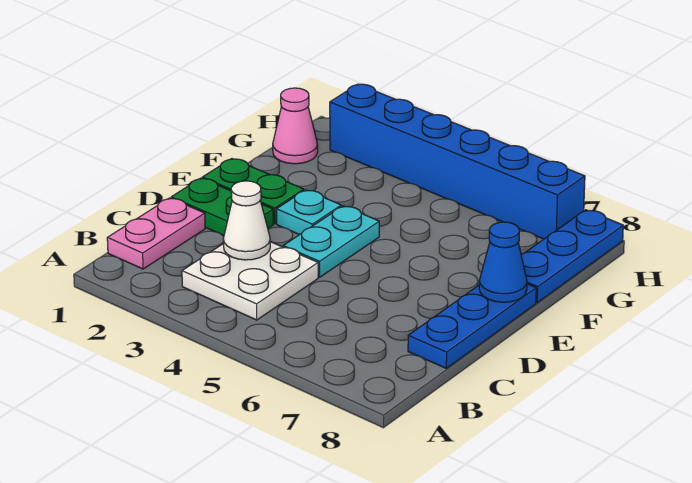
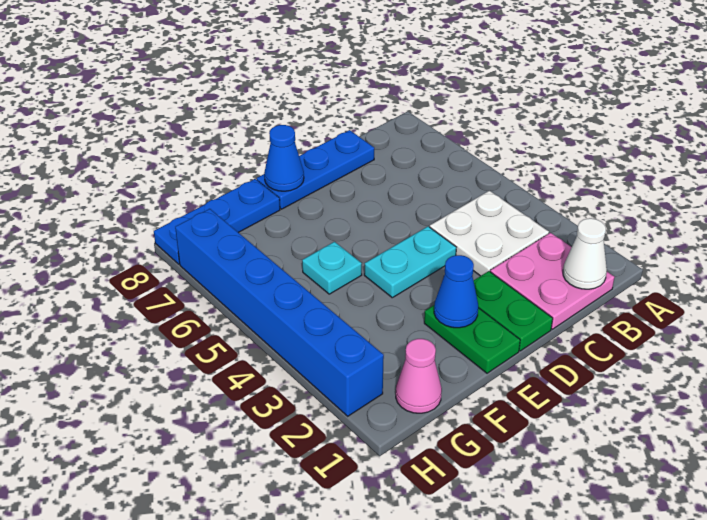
pink plate B1:C1 level 1 -> pink plate B1:C2 level 1
white cone C3 level 2 -> white cone B1 level 2
none -> blue cone E2 level 2
cyan plate E3 level 1 -> cyan plate F5 level 1

